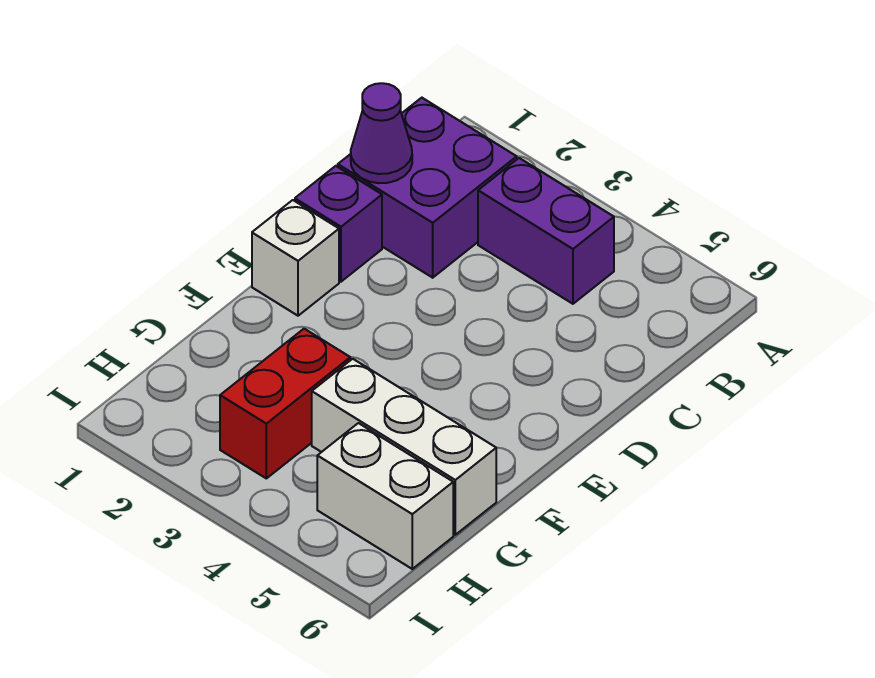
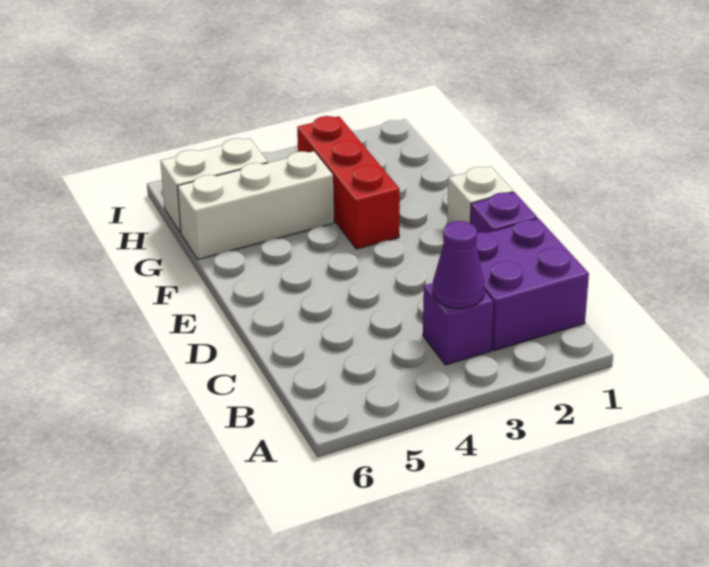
purple brick B3:B4 level 1 -> purple brick B3 level 1
purple cone C1 level 2 -> purple cone B3 level 2
red brick G3:H3 level 1 -> red brick F3:H3 level 1

